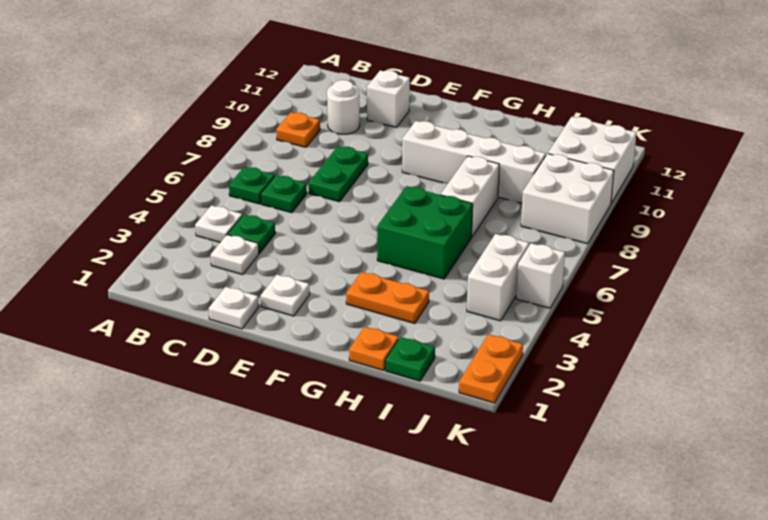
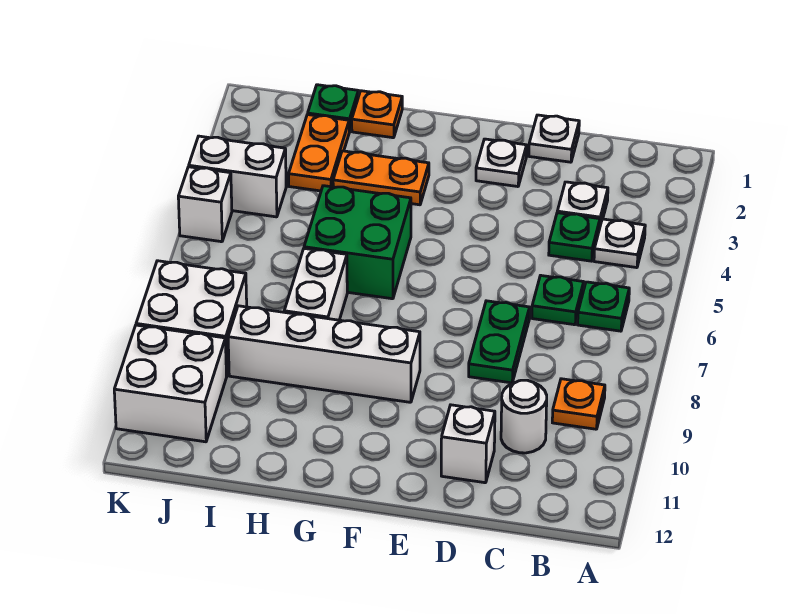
white brick J4:J5 level 1 -> white brick J4:K4 level 1
orange plate K1:K2 level 1 -> orange plate I2:I3 level 1

